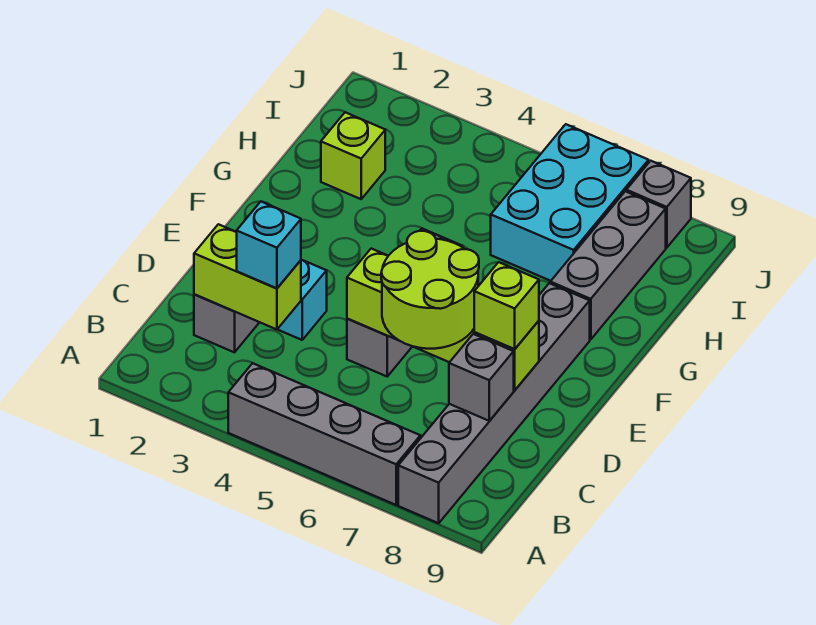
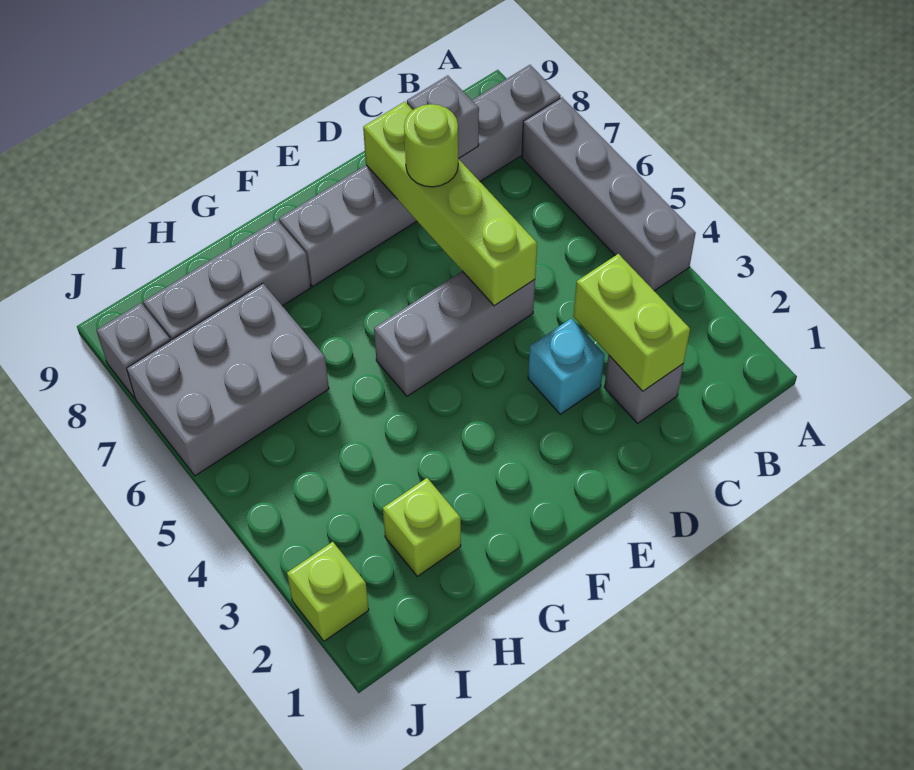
cyan brick C3 level 3 -> none
lime round brick C6:D7 level 3 -> lime round brick D7 level 3
lime brick D8 level 3 -> lime brick J2 level 1
cyan brick H6:J7 level 1 -> grey brick H6:J7 level 1

